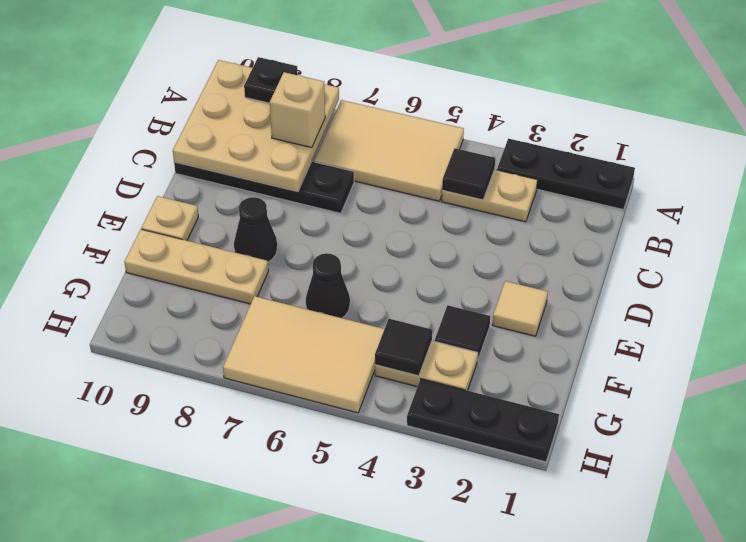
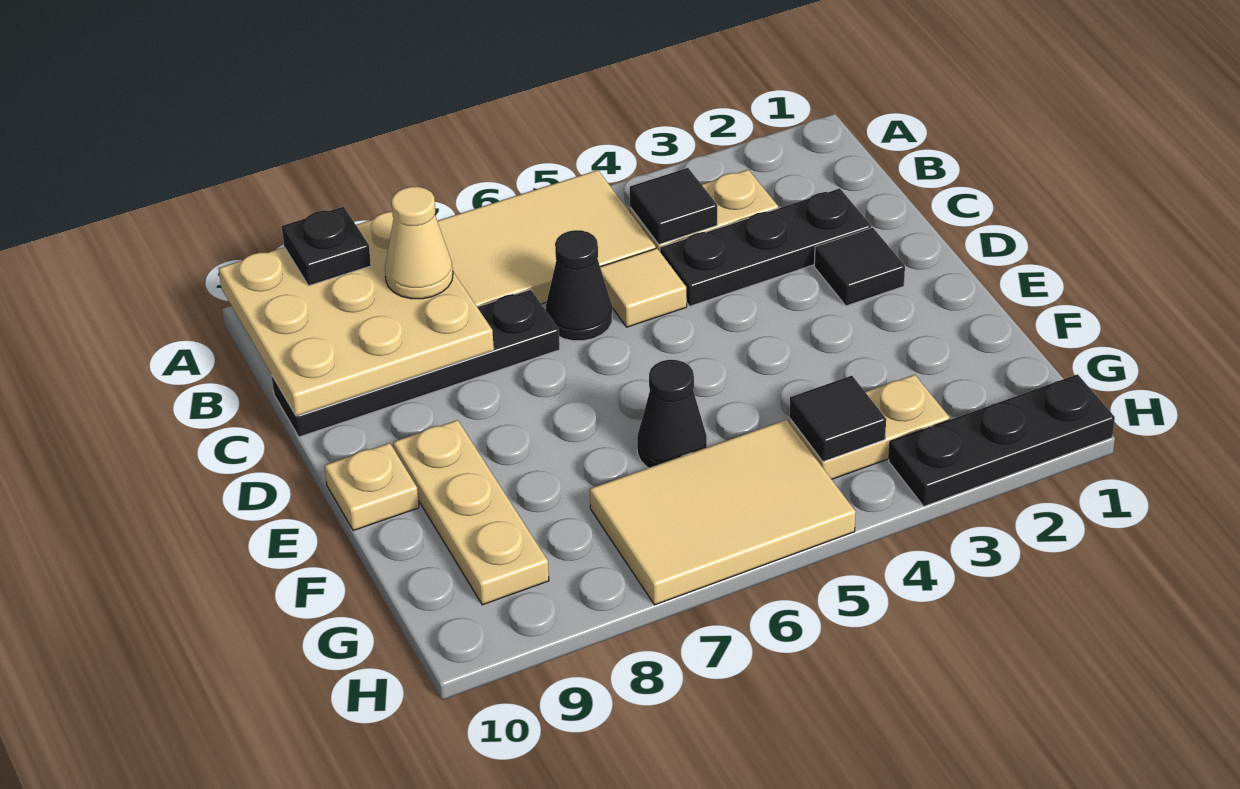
black plate A1:A3 level 1 -> black plate C2:C4 level 1
tan brick B8 level 3 -> tan cone B8 level 3
tan tile E2 level 1 -> tan tile C5 level 1
black cone E8 level 1 -> black cone C6 level 1
black tile F3 level 1 -> black tile D2 level 1
tan plate F8:F10 level 1 -> tan plate E9:G9 level 1

